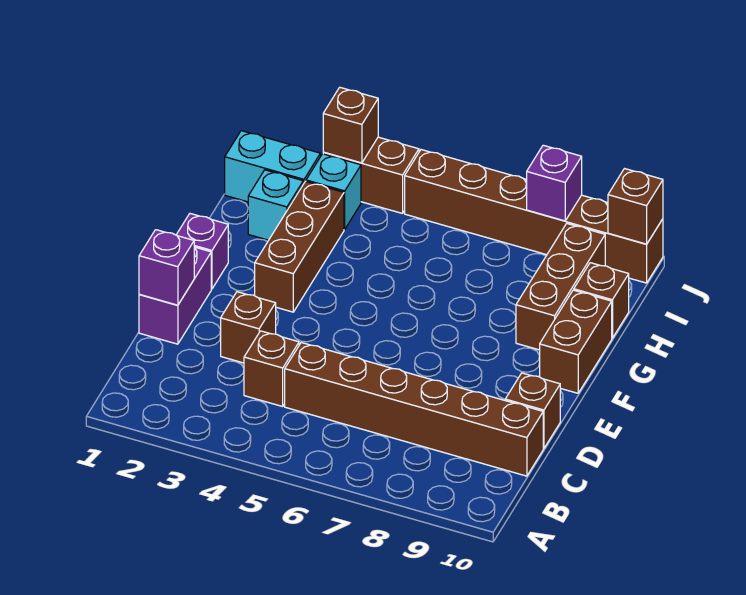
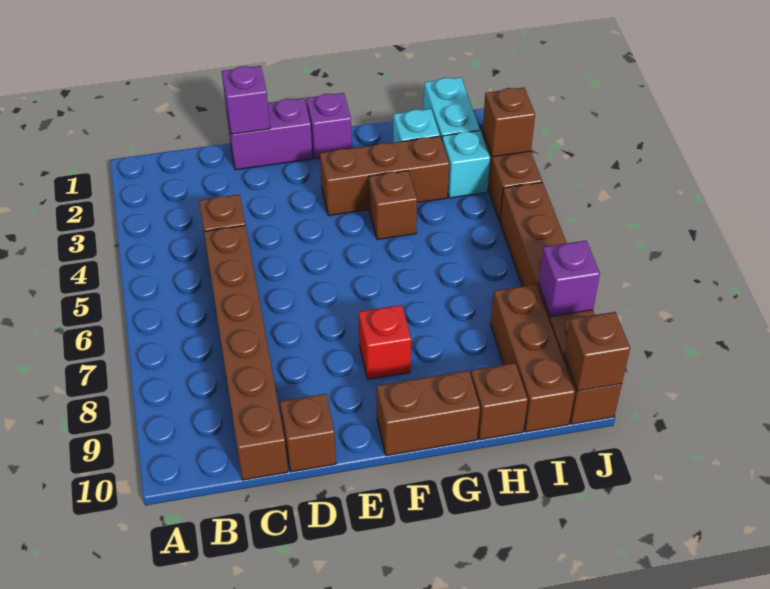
brown brick D3 level 1 -> brown brick G4 level 1
none -> red brick F8 level 1
brown brick G9:I9 level 1 -> brown brick I8:I10 level 1

